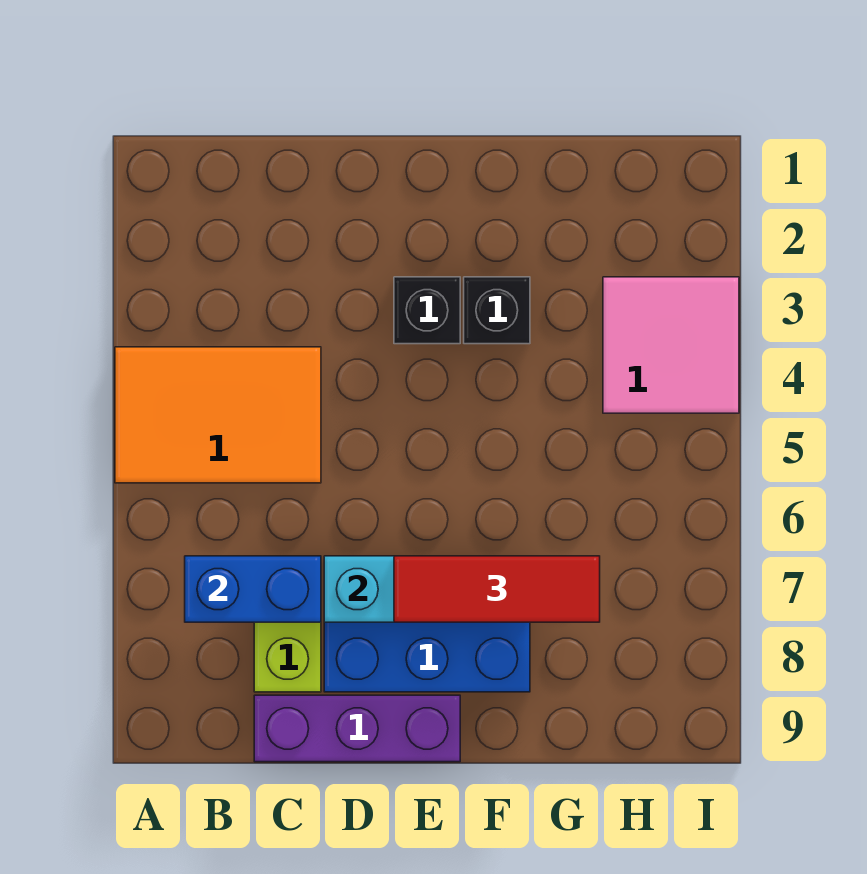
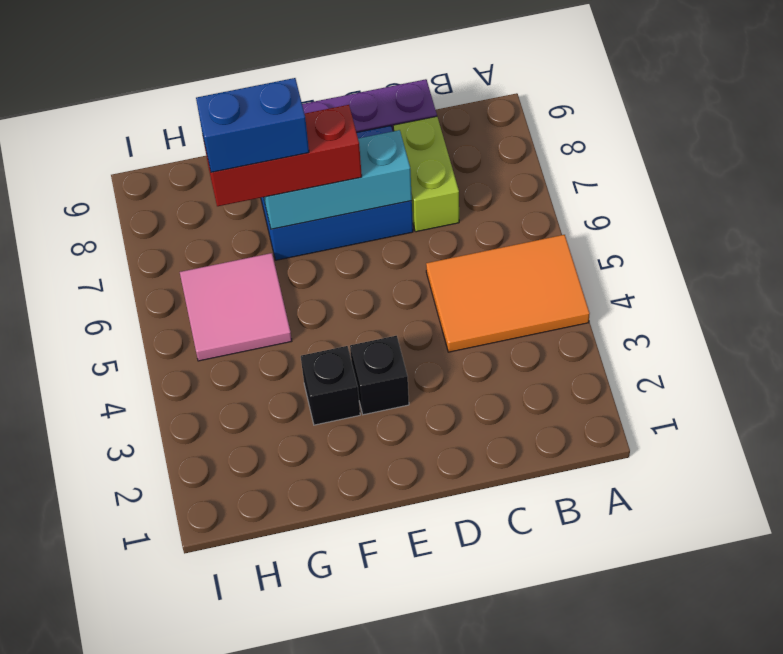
blue brick B7:C7 level 2 -> blue brick F7:G7 level 4
red tile E7:G7 level 3 -> red brick E7:G7 level 3
pink tile H3:I4 level 1 -> pink tile G5:H6 level 1

